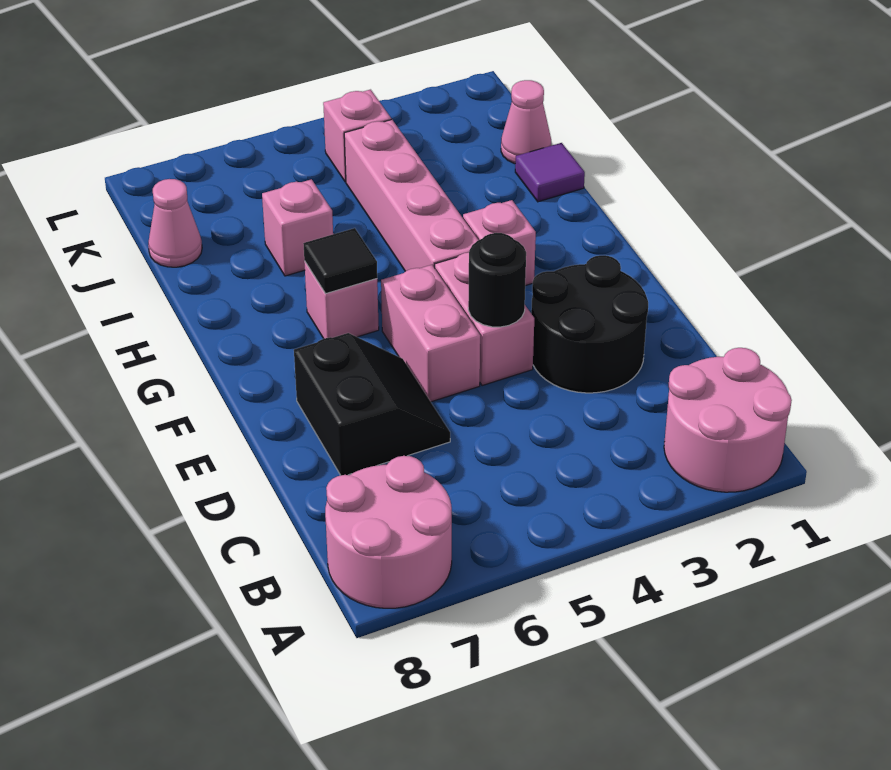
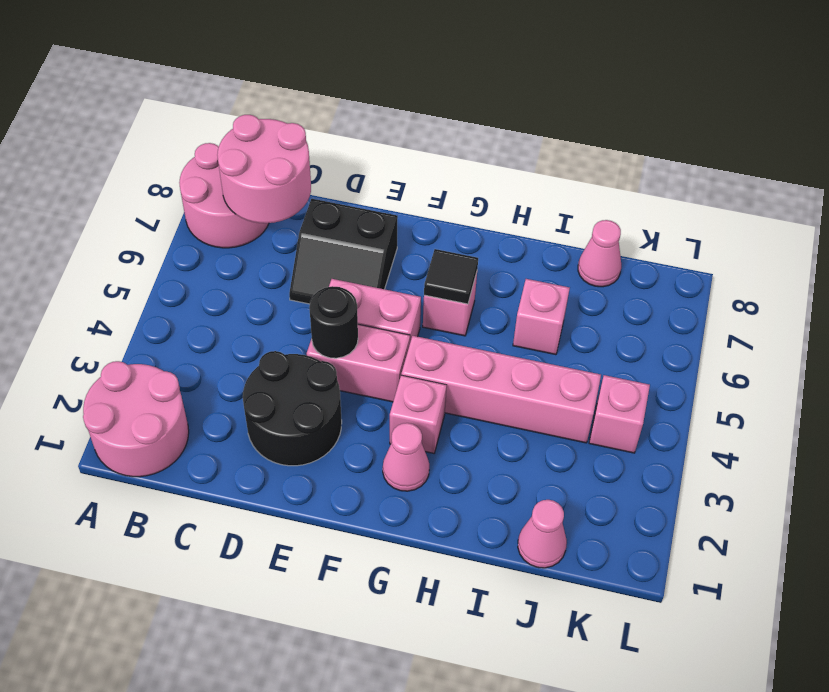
none -> pink round brick B7:C8 level 2
none -> pink cone G2 level 1
purple tile I1 level 1 -> none

